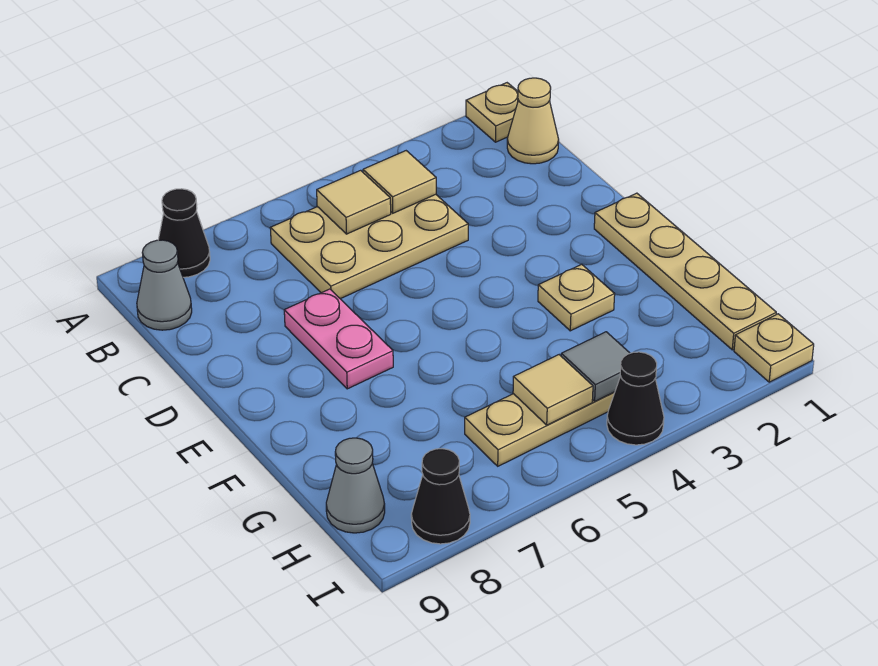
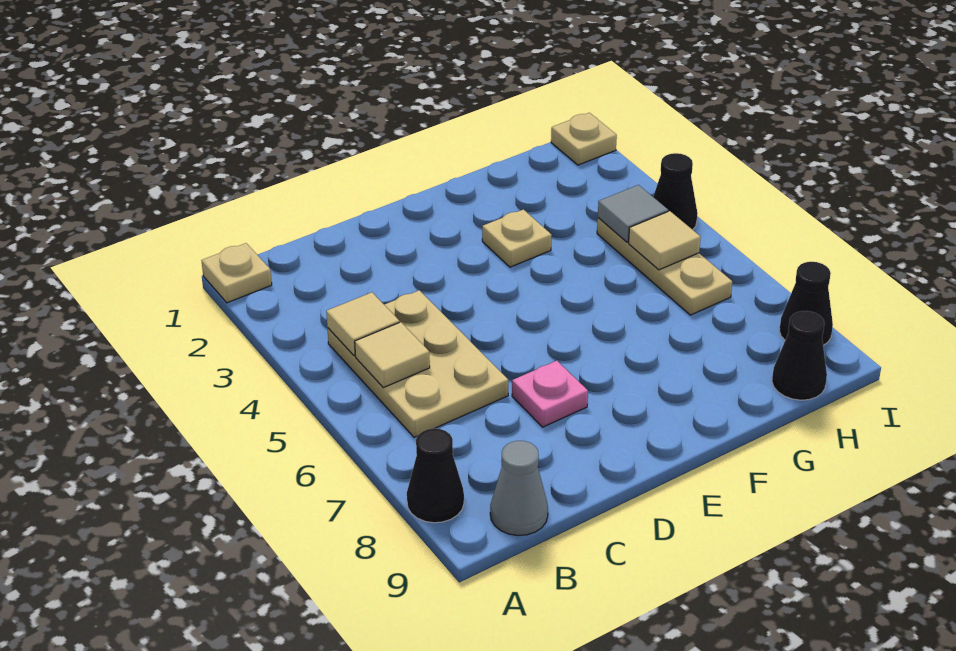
tan cone B1 level 1 -> none
pink plate D7:E7 level 1 -> pink plate D7 level 1
tan plate E1:H1 level 1 -> none
grey cone H9 level 1 -> black cone H9 level 1

